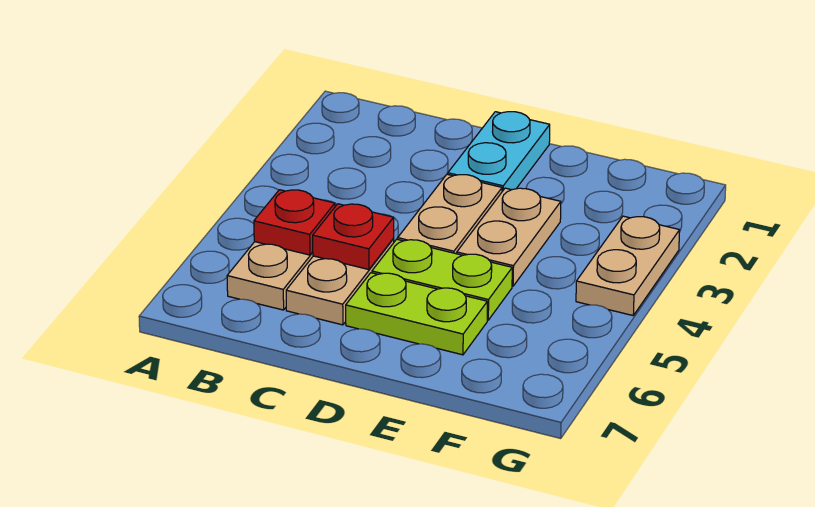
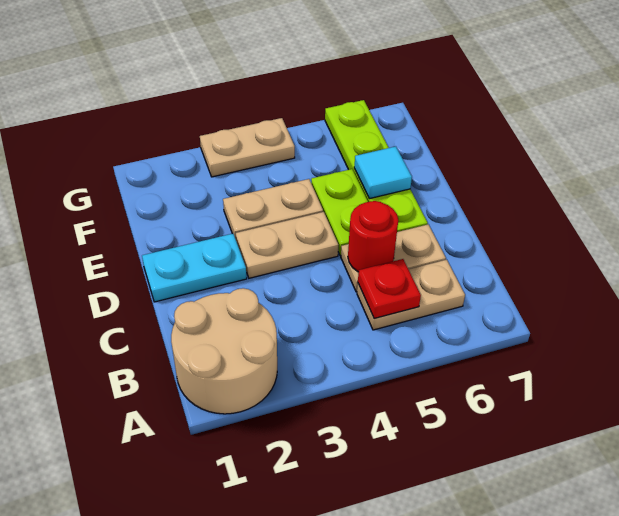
none -> tan round brick A1:B2 level 1
red plate C5 level 2 -> red round brick C5 level 2
lime plate D6:E6 level 1 -> lime plate D6:G6 level 1
none -> cyan tile E6 level 2

